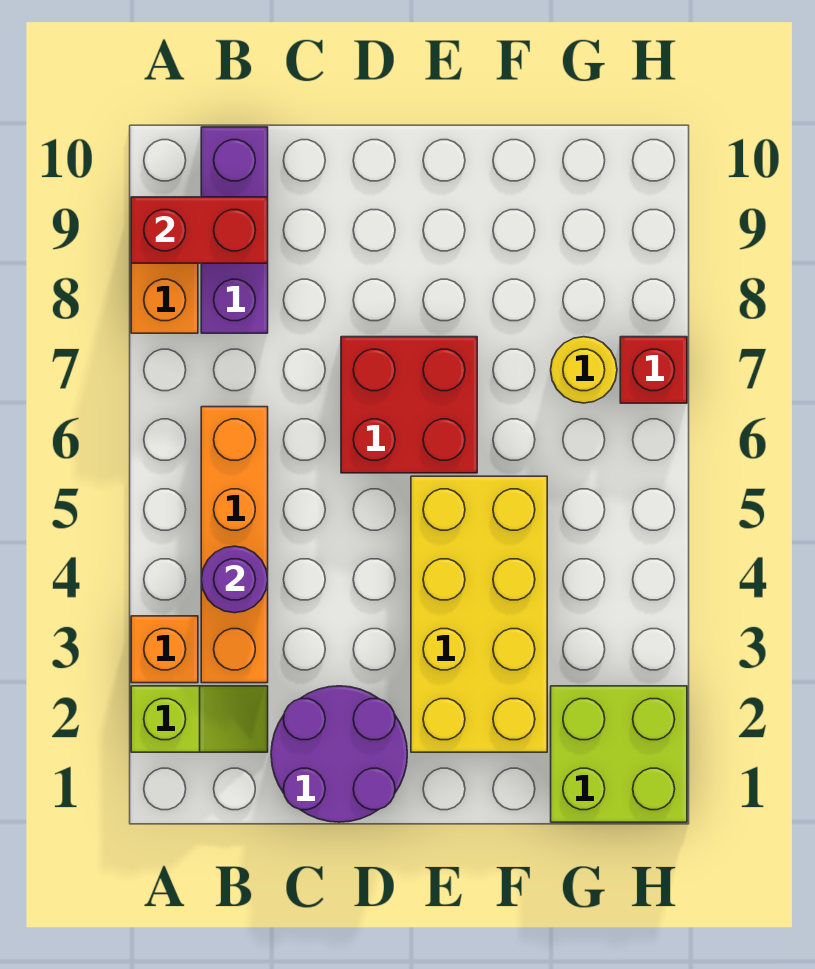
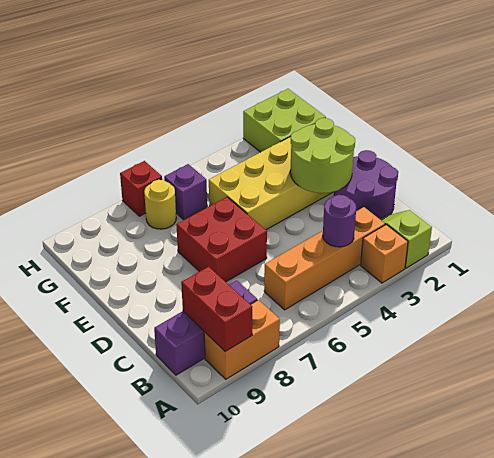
none -> lime round brick D2:E3 level 2
none -> purple brick G6 level 1

